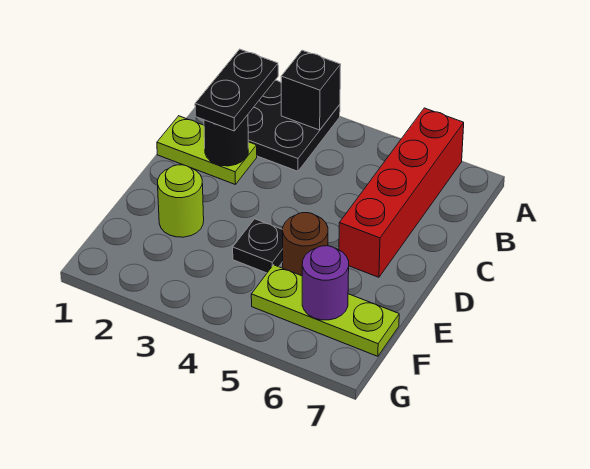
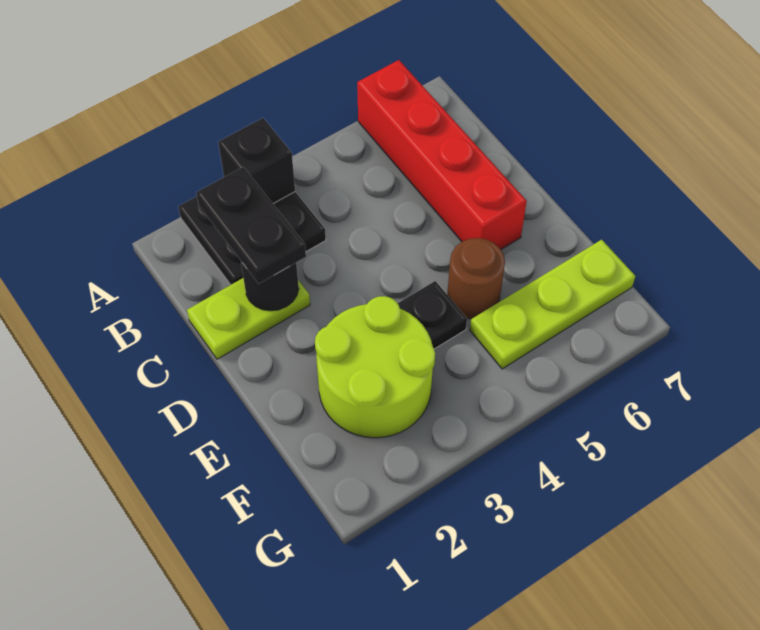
lime round brick E2 level 1 -> lime round brick E2:F3 level 1
purple round brick F6 level 2 -> none

